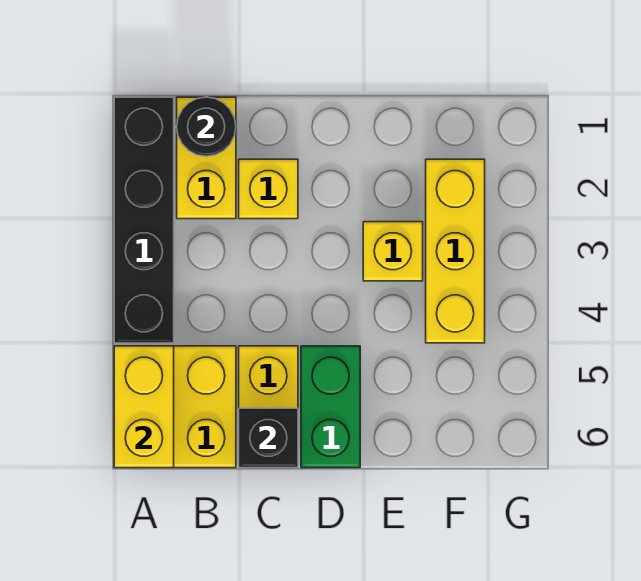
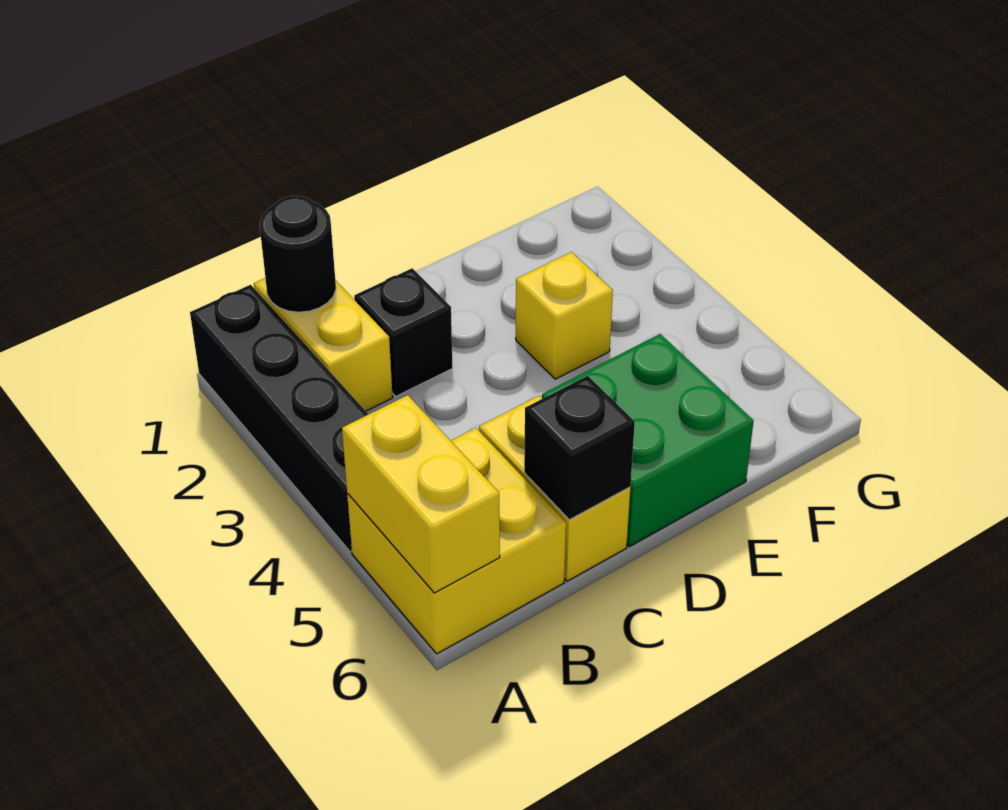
yellow brick C2 level 1 -> black brick C2 level 1
green brick D5:D6 level 1 -> green brick D5:E6 level 1
yellow brick F2:F4 level 1 -> none

